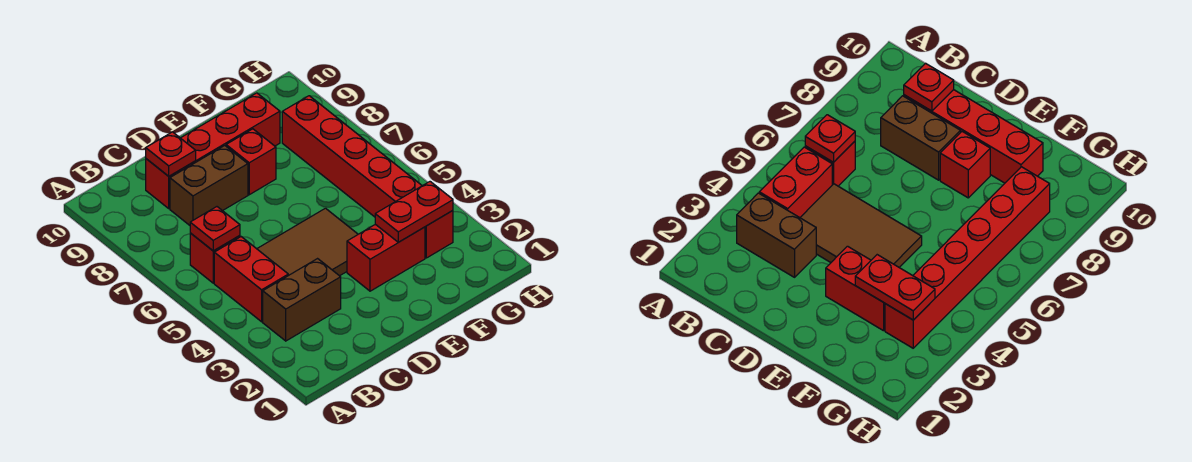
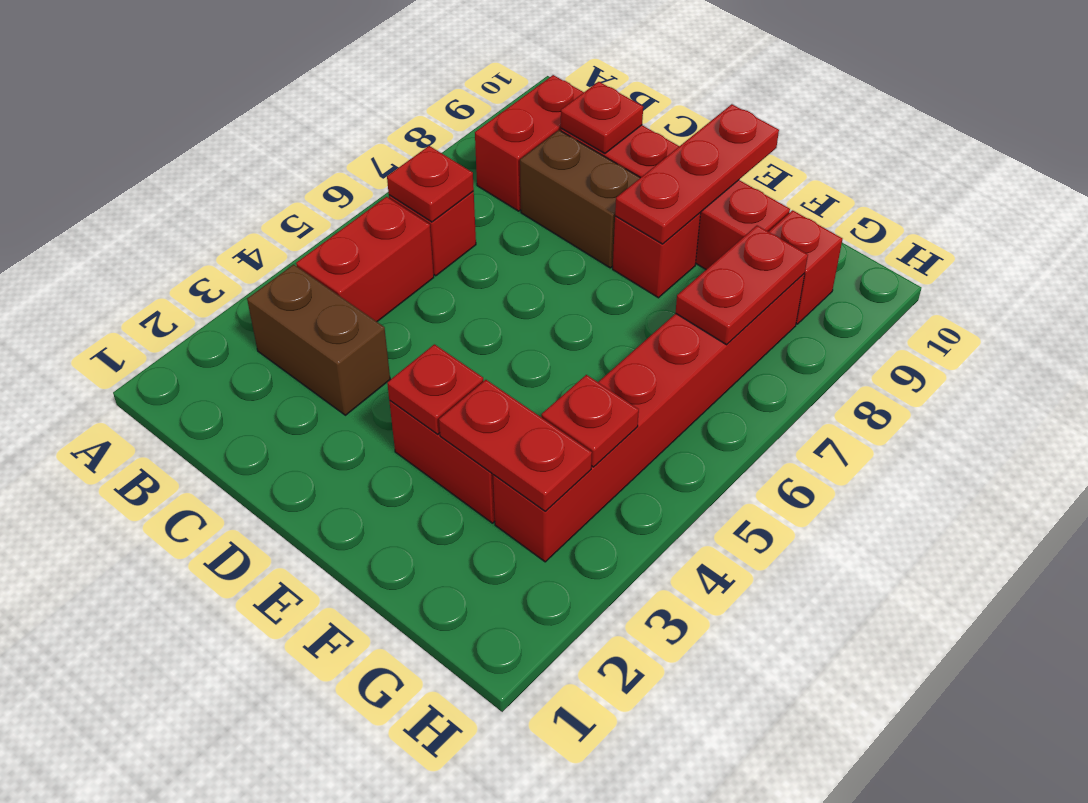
none -> red brick B8:B9 level 1
brown tile C4:E5 level 1 -> none
none -> red plate E3 level 2
none -> red plate E8:E10 level 2
none -> red plate G4 level 2
none -> red plate G7:G8 level 2
none -> red brick G9 level 1

